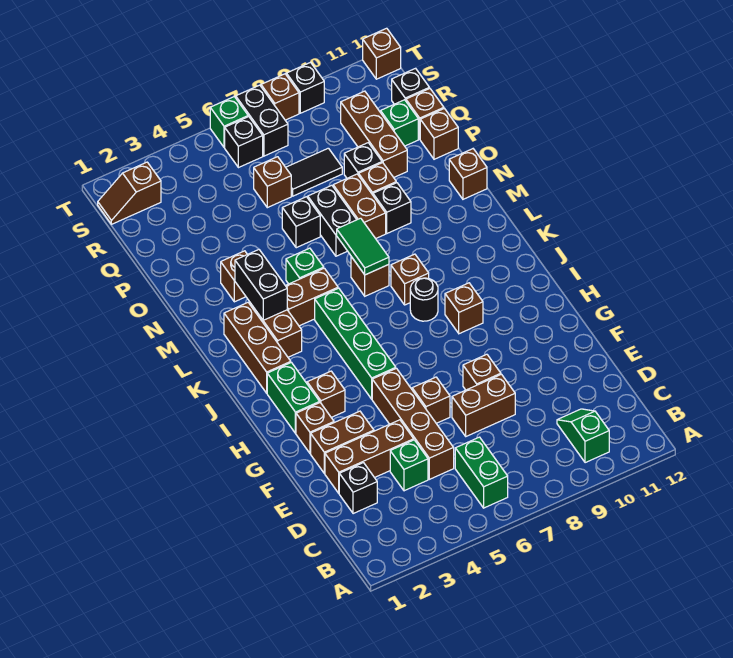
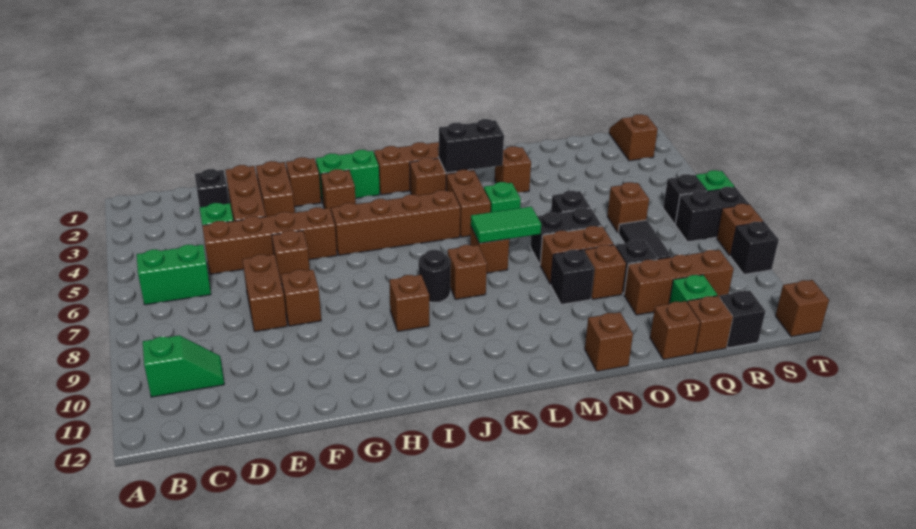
green brick H5:K5 level 1 -> brown brick H5:K5 level 1

